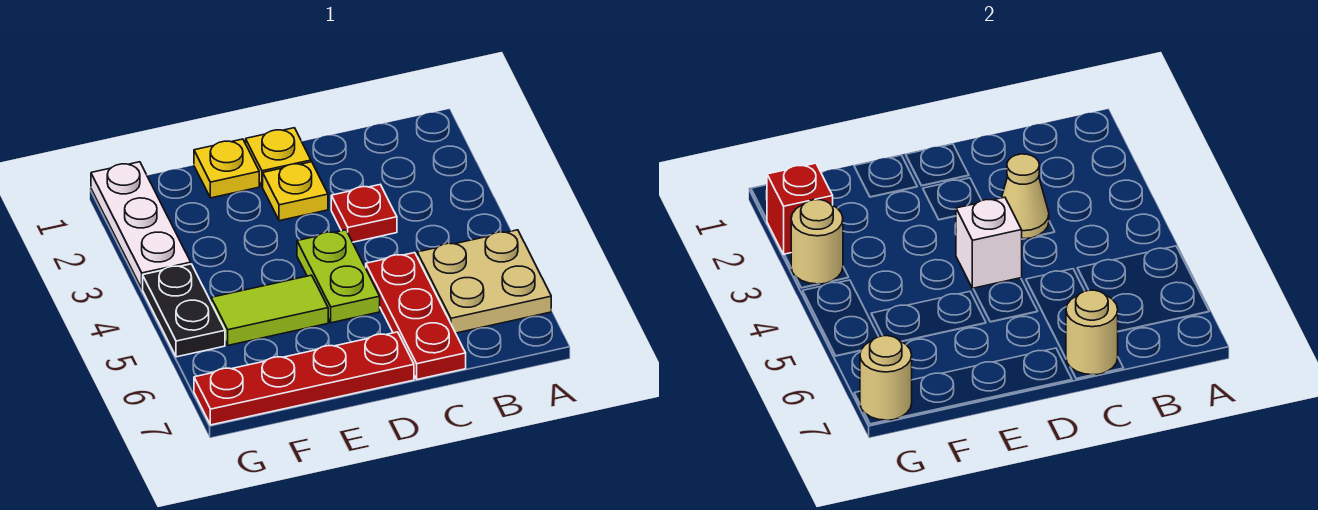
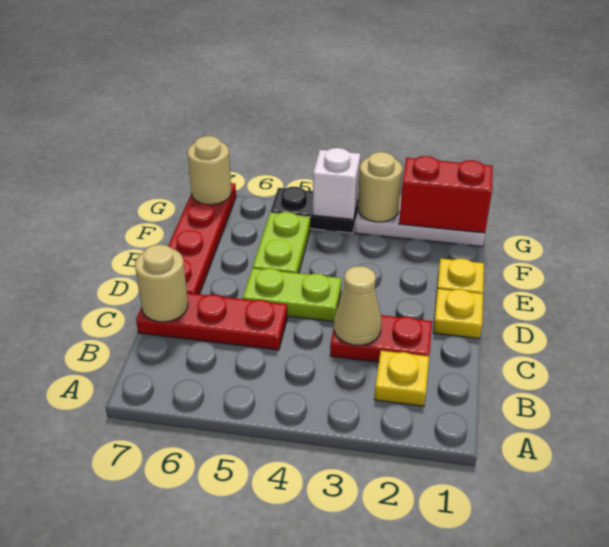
tan plate A5:B6 level 1 -> none
red plate C3 level 1 -> red plate C2:C3 level 1
yellow plate D2 level 1 -> yellow plate B2 level 1
white brick D4 level 2 -> white brick G4 level 2
lime tile E5:F5 level 1 -> lime plate E5:F5 level 1
red brick G2 level 2 -> red brick G1:G2 level 2

